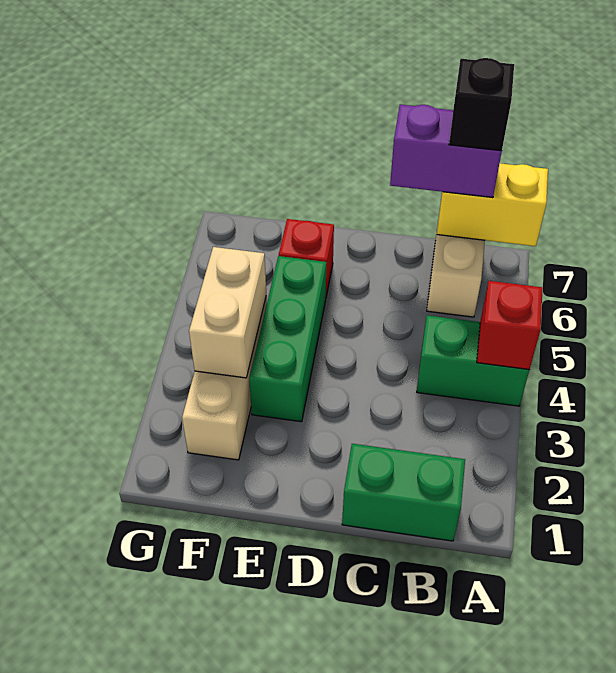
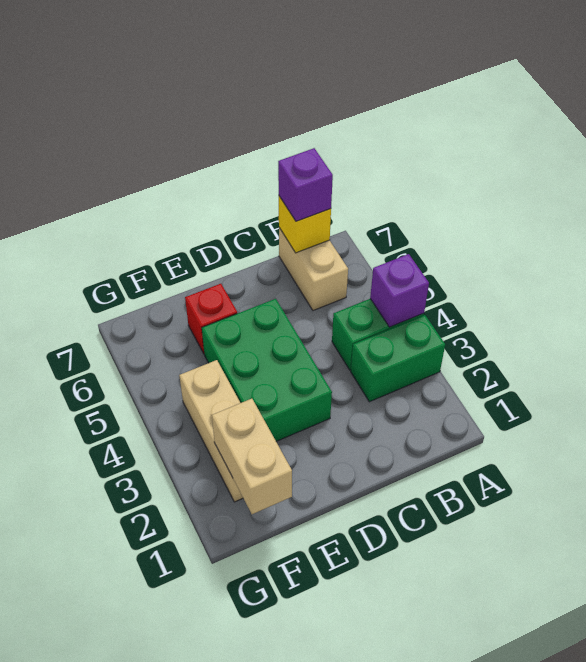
red brick A4 level 2 -> purple brick A4 level 2
yellow brick A7:B7 level 2 -> yellow brick B7 level 2
green brick B1:C1 level 1 -> green brick A3:B3 level 1
purple brick B7:C7 level 3 -> purple brick B7 level 3
black brick B7 level 4 -> none
green brick E3:E5 level 1 -> green brick D3:E5 level 1
tan brick F3:F4 level 2 -> tan brick F1:F2 level 2

